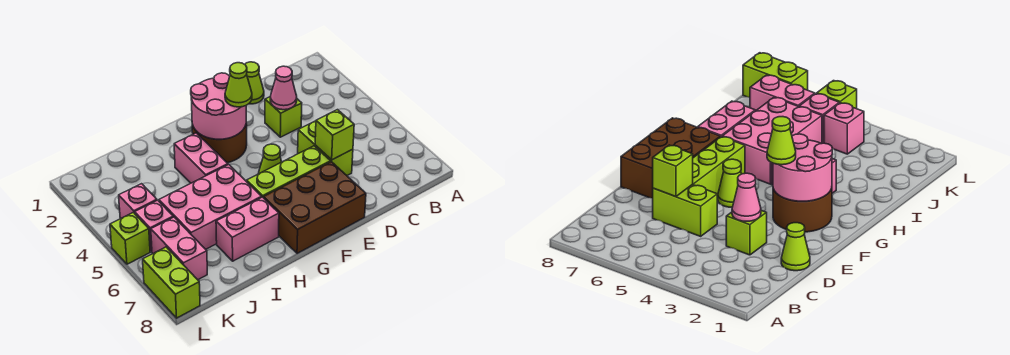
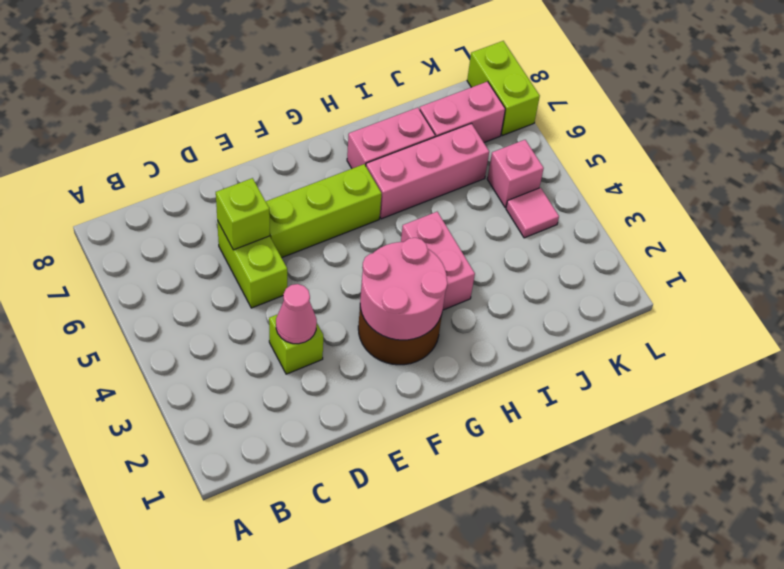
lime cone D1 level 1 -> none
brown brick E7:G8 level 1 -> none
lime cone F3 level 3 -> none
lime cone F5 level 1 -> none
pink brick H5:J6 level 1 -> pink brick H6:J6 level 1
pink brick K4 level 1 -> pink tile K4 level 1
pink brick K6:K7 level 1 -> pink brick J7:K7 level 1
lime brick L5 level 1 -> none

